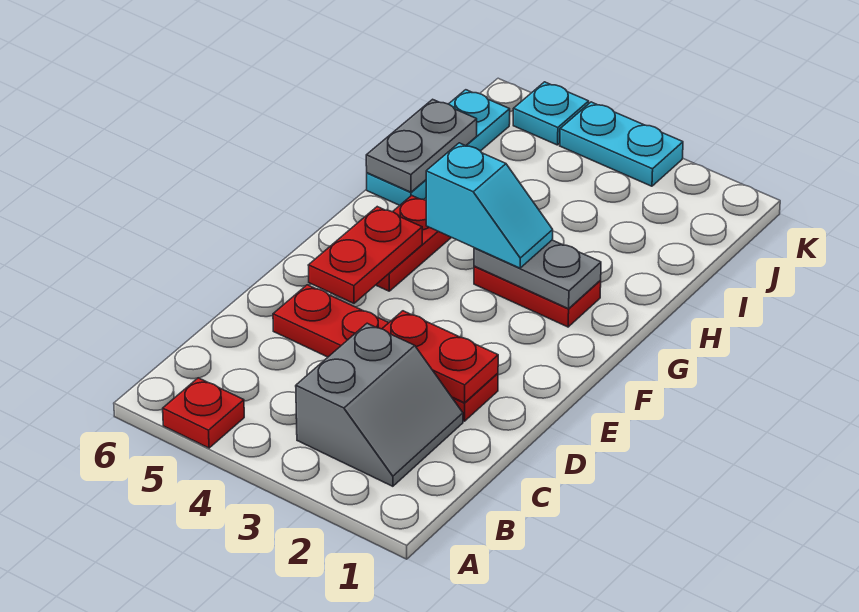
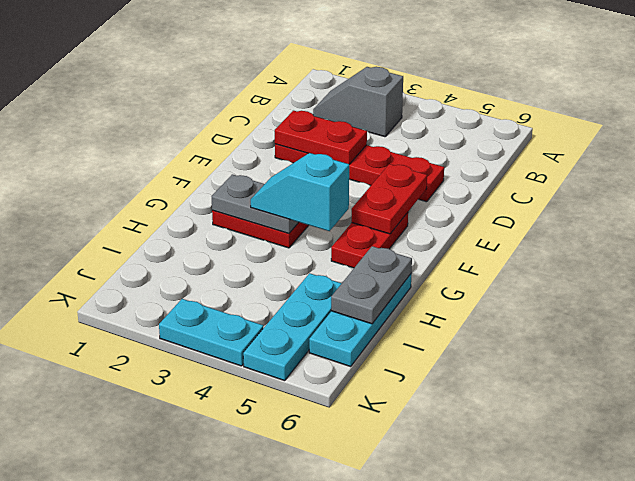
red plate A5 level 1 -> none
grey slope B2:C3 level 1 top 3 -> grey slope B2:B3 level 1 top 3
cyan plate K5 level 1 -> cyan plate I5:K5 level 1

